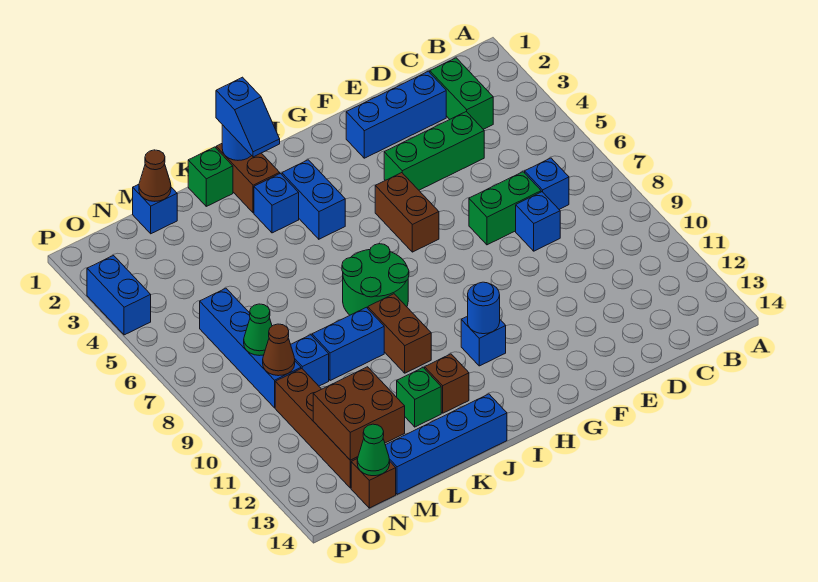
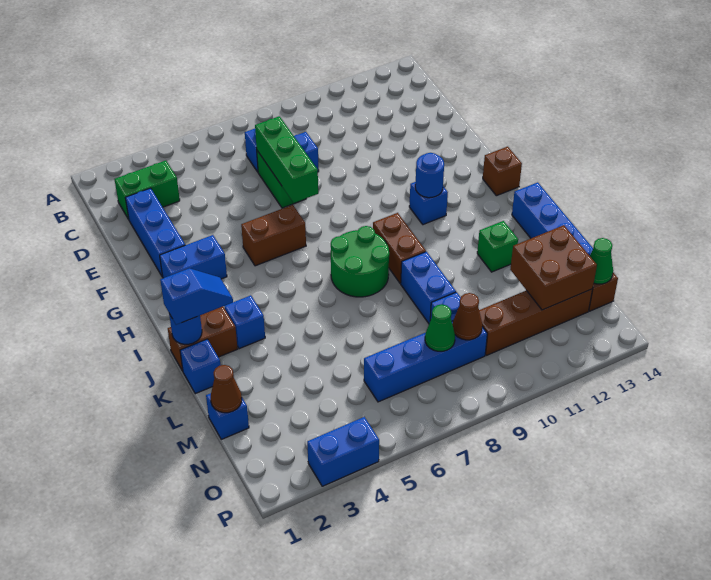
green brick D4:F4 level 1 -> green brick D7:F7 level 2
blue brick I3:I4 level 1 -> blue brick G2:G3 level 1
brown brick J9:J10 level 1 -> brown brick I9:J9 level 1
brown brick J12 level 1 -> brown brick H14 level 1
green brick K1 level 1 -> blue brick K1 level 1

